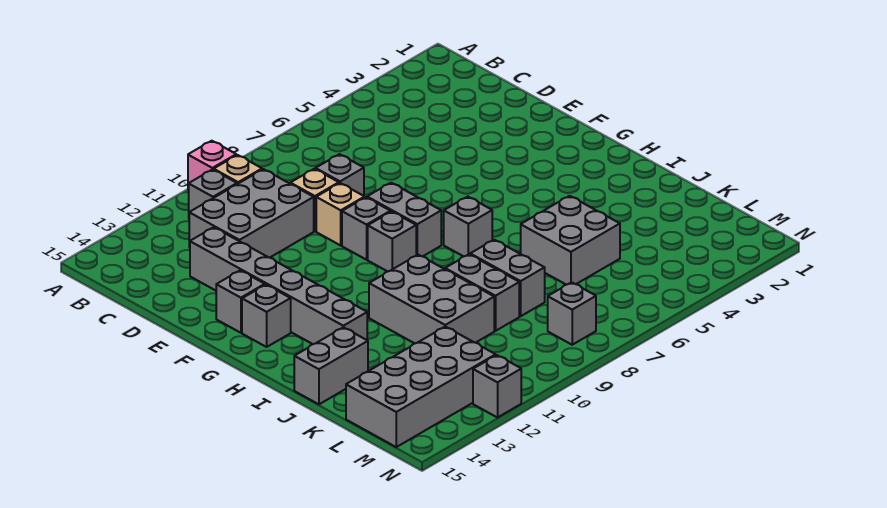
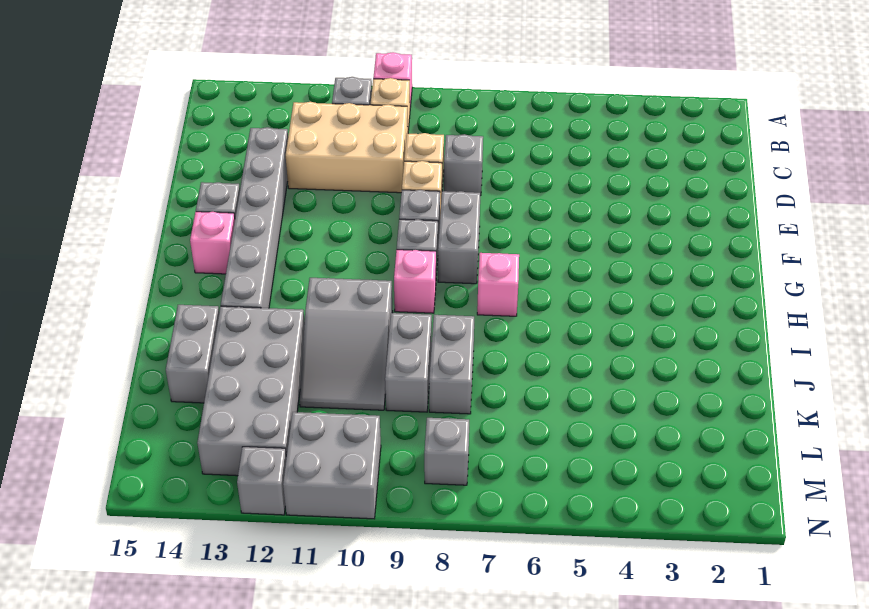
grey brick C10:D12 level 1 -> tan brick C10:D12 level 1
grey brick G14 level 1 -> pink brick G14 level 1
grey brick H7 level 1 -> pink brick H7 level 1
none -> pink brick H9 level 1
grey brick I10:K11 level 1 -> grey slope I10:K11 level 1 top I
grey brick J5:K6 level 1 -> grey brick M10:N11 level 1
grey brick J14:J15 level 1 -> grey brick J14:K14 level 1
grey brick L12:M15 level 1 -> grey brick J12:M13 level 1

